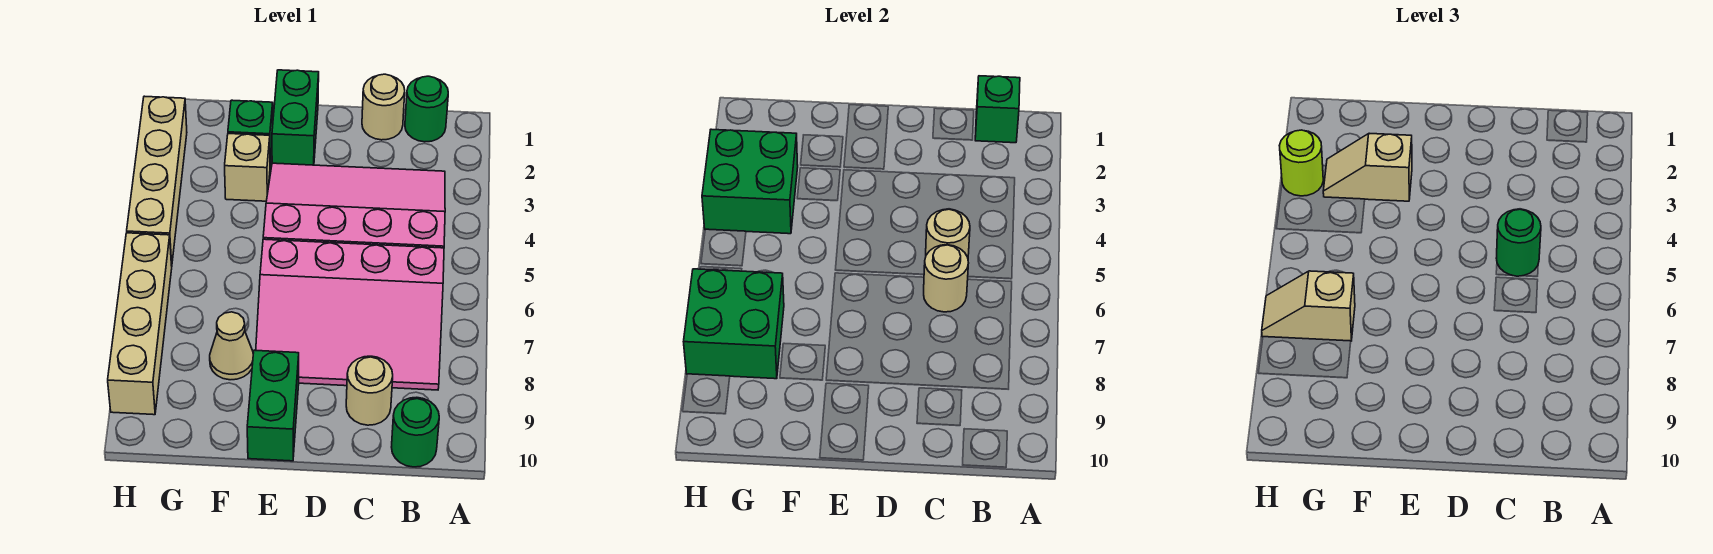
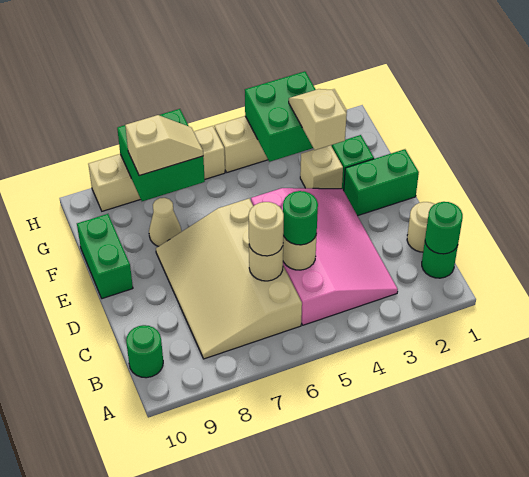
green brick B1 level 2 -> green round brick B1 level 2
pink slope B6:E8 level 1 top 6 -> tan slope B6:E8 level 1 top 6
tan round brick C9 level 1 -> tan round brick C6 level 3
green brick E9:E10 level 1 -> green brick E10:F10 level 1
tan slope G7:H7 level 3 top G -> tan slope G7:G8 level 3 top 8
lime round brick H3 level 3 -> none

